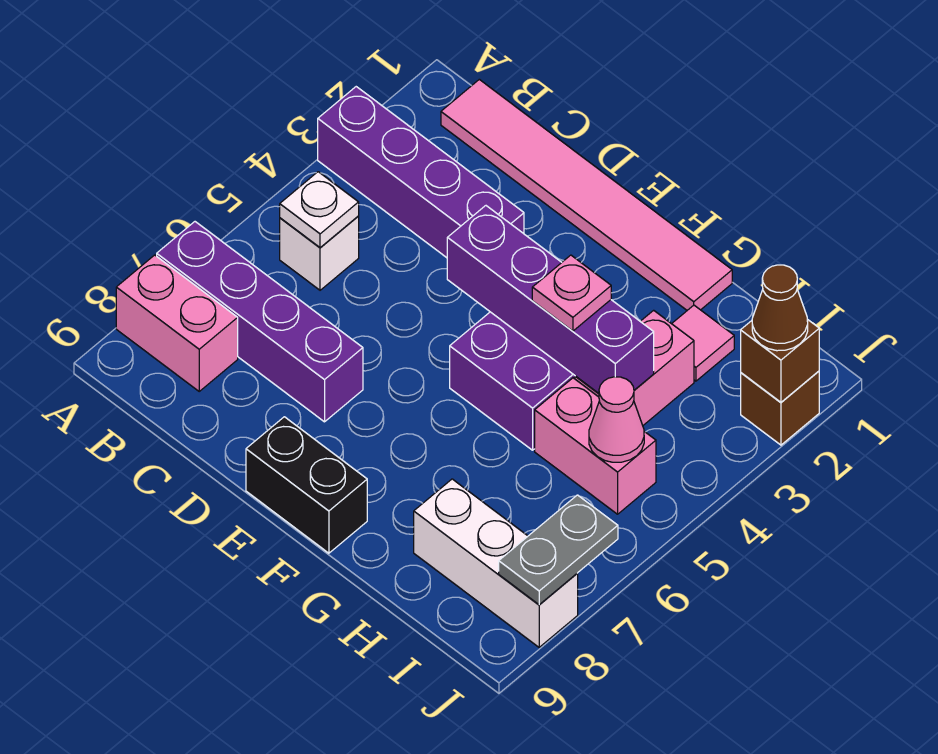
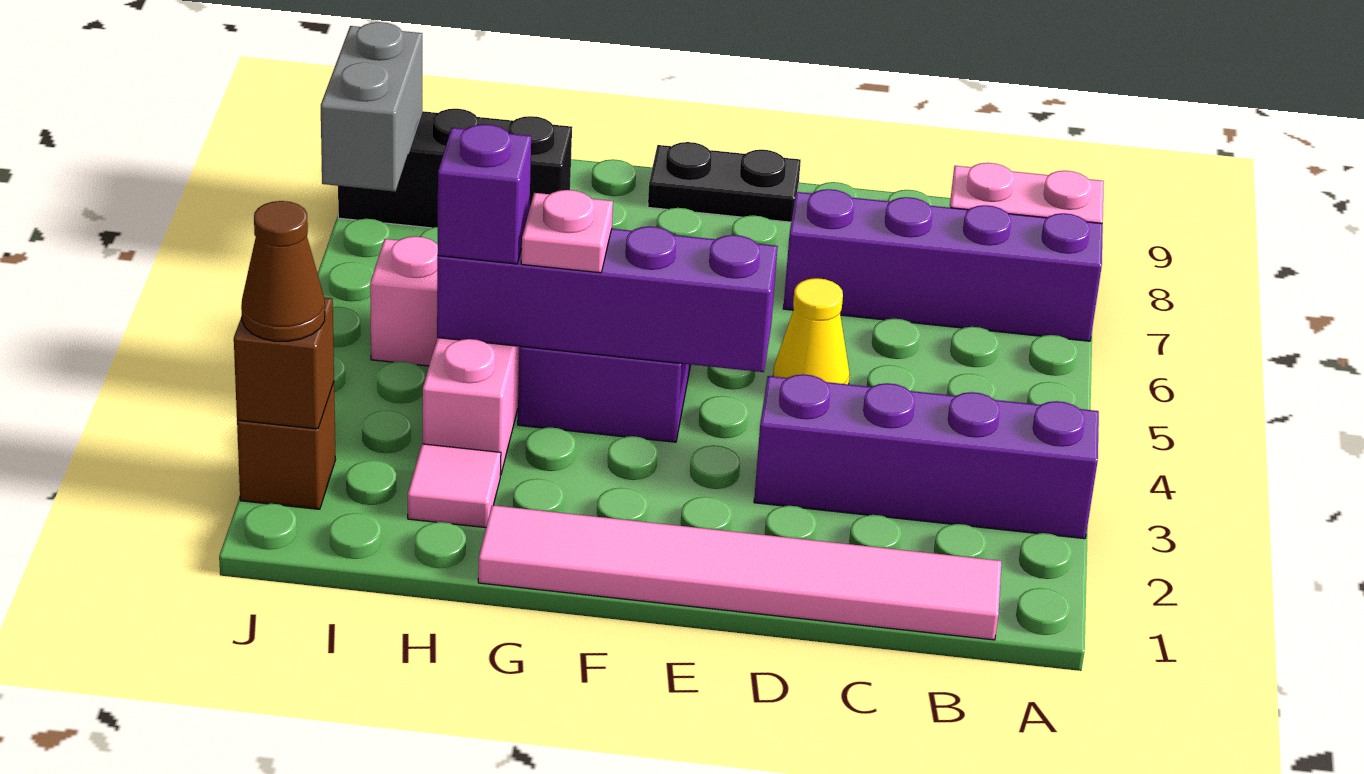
white brick B5 level 1 -> none
white plate B5 level 2 -> none
none -> yellow cone D5 level 1
black brick E9:F9 level 1 -> black plate E9:F9 level 1
none -> purple brick H4 level 3
white brick H8:J8 level 1 -> black brick H8:J8 level 1
pink cone I5 level 2 -> none
grey plate J7:J8 level 2 -> grey brick J7:J8 level 2

